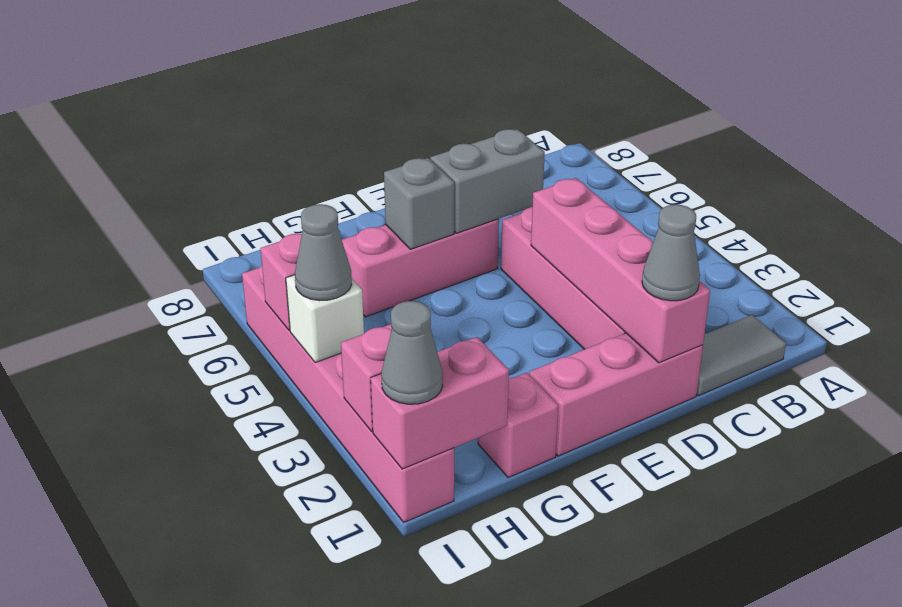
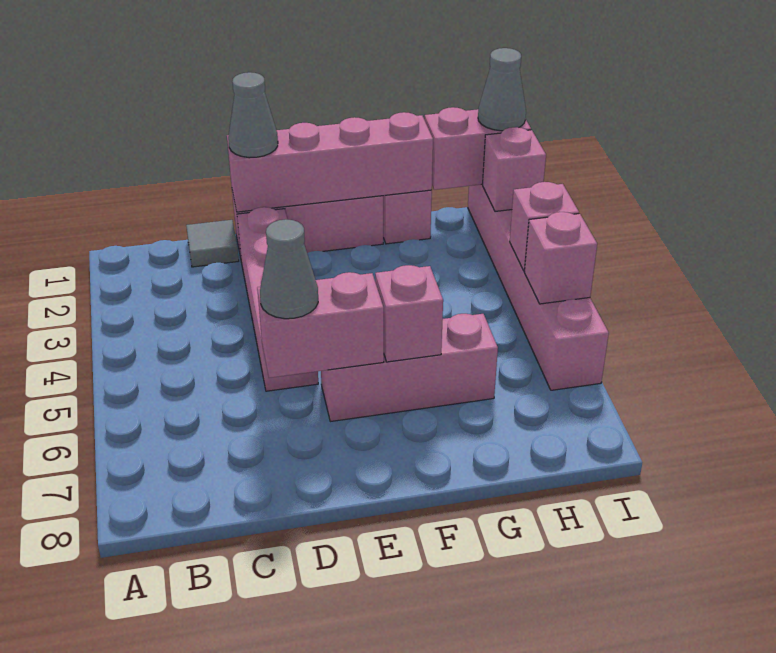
grey tile B1:C1 level 1 -> grey tile C1 level 1
pink brick D1:D4 level 2 -> pink brick D1:G1 level 2
grey brick D6:E6 level 2 -> pink brick D6:E6 level 2
grey brick F6 level 2 -> pink brick F6 level 2
white brick I4 level 2 -> pink brick I4 level 2
grey cone I4 level 3 -> grey cone D6 level 3

